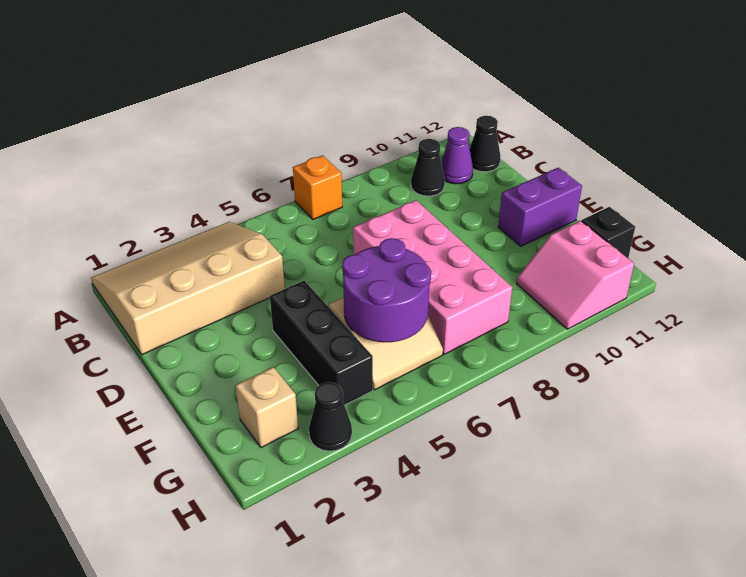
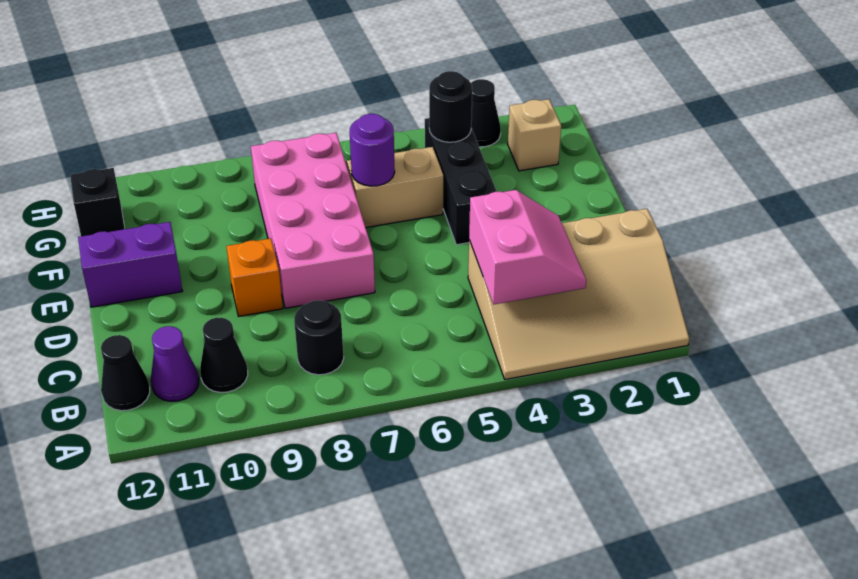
orange brick A7 level 1 -> orange brick D9 level 1
none -> black round brick B8 level 1
purple round brick F5:G6 level 2 -> purple round brick F6 level 2
none -> black round brick G4 level 2
pink slope G10:H11 level 1 top 11 -> pink slope B3:C4 level 2 top 4

